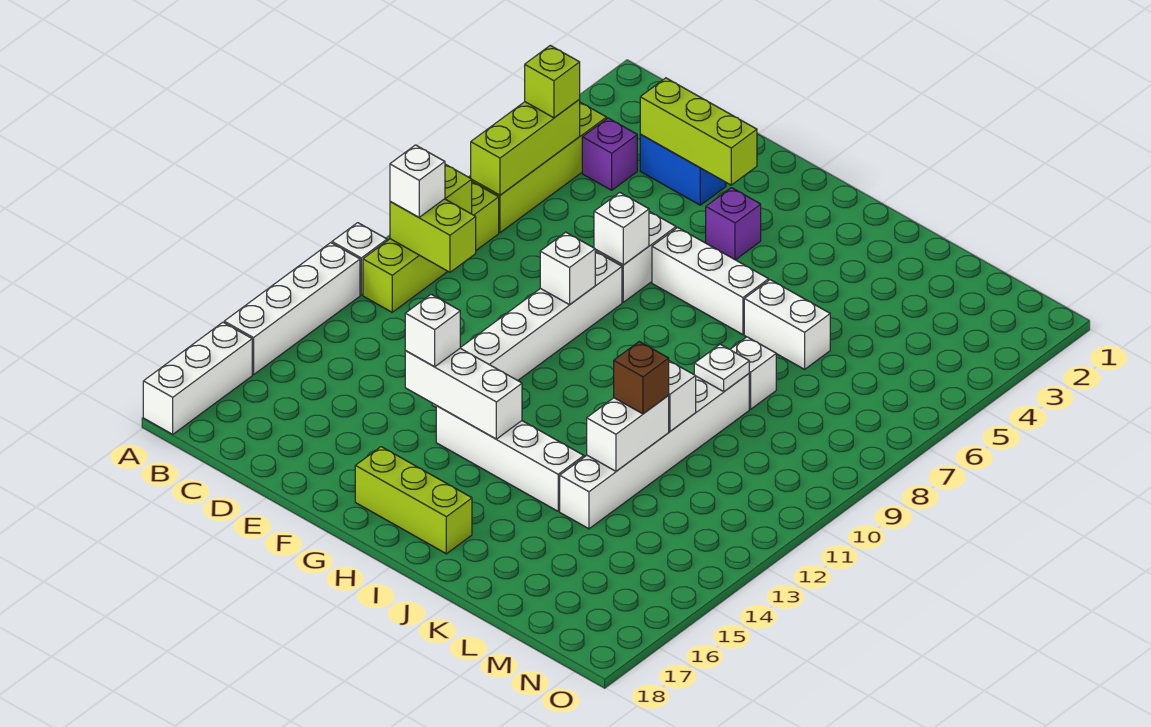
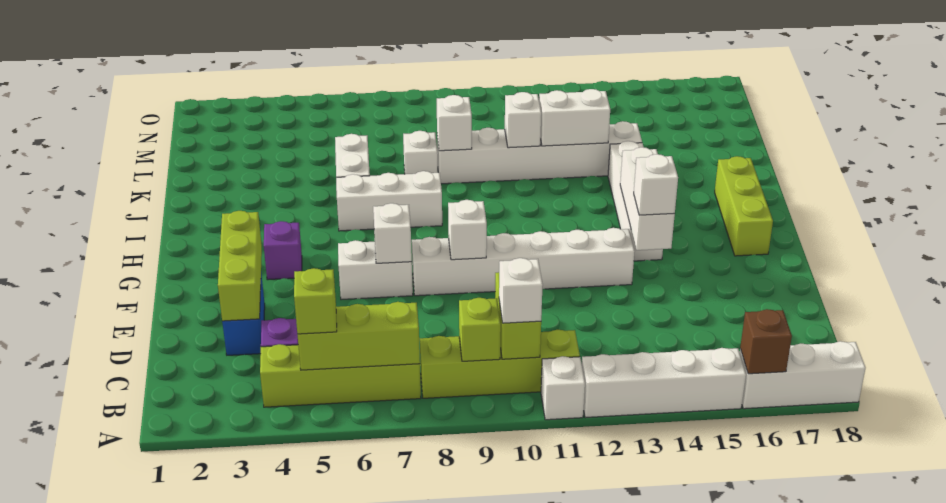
white brick G6:I6 level 1 -> white brick I6:I8 level 1
white plate K9 level 2 -> white brick K9 level 2
brown brick K12 level 3 -> brown brick A16 level 2

